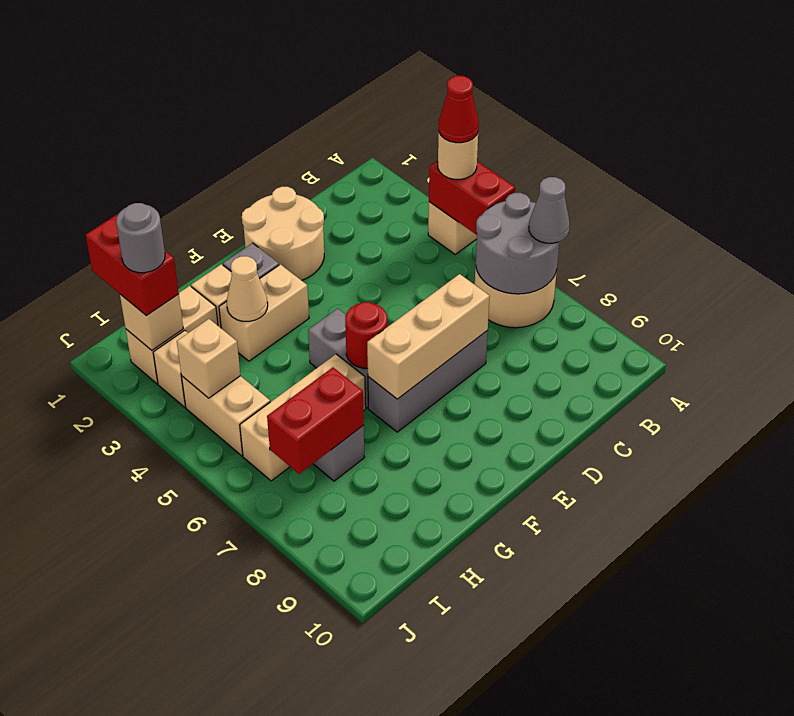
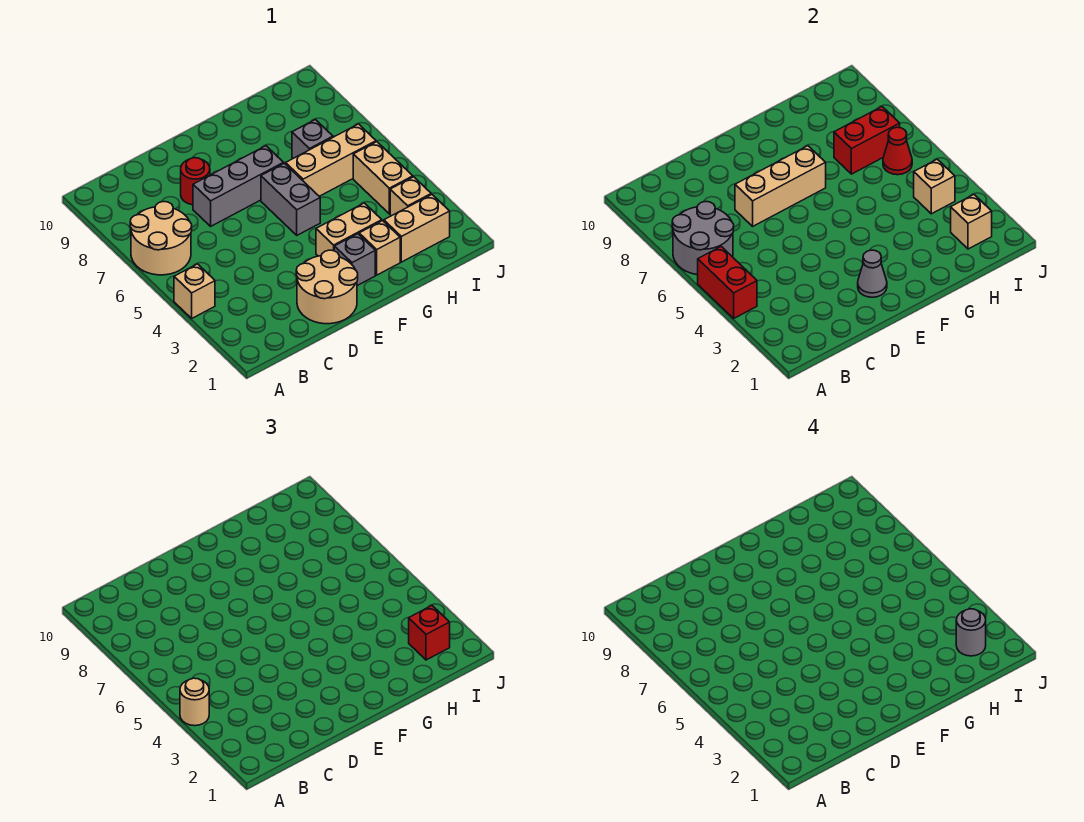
red cone A4 level 4 -> red cone I6 level 2
grey cone A7 level 3 -> grey cone E2 level 2
red round brick F6 level 2 -> red round brick D8 level 1
tan cone G3 level 2 -> none
red brick I1:I2 level 3 -> red brick I2 level 3

